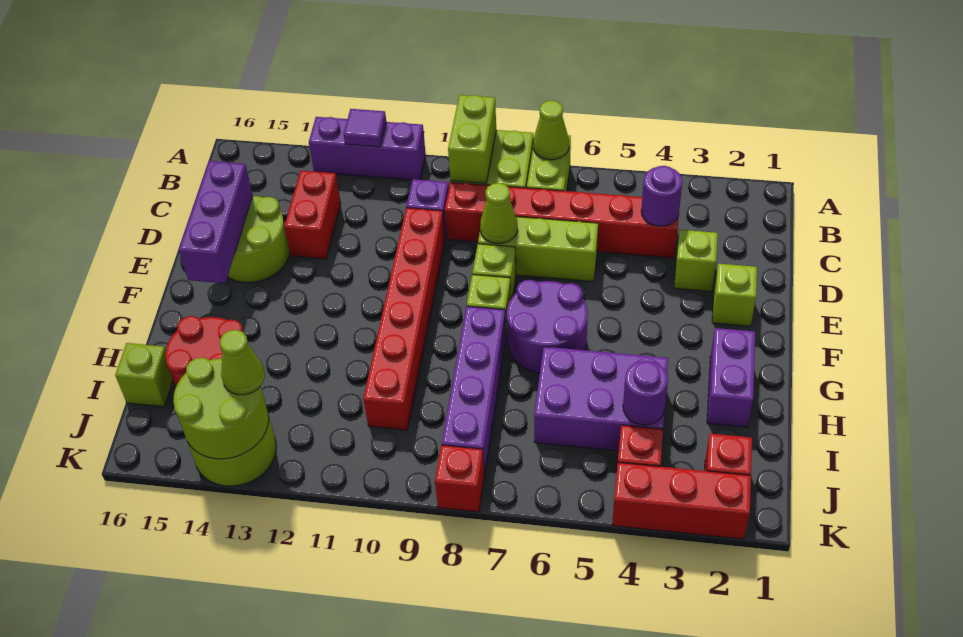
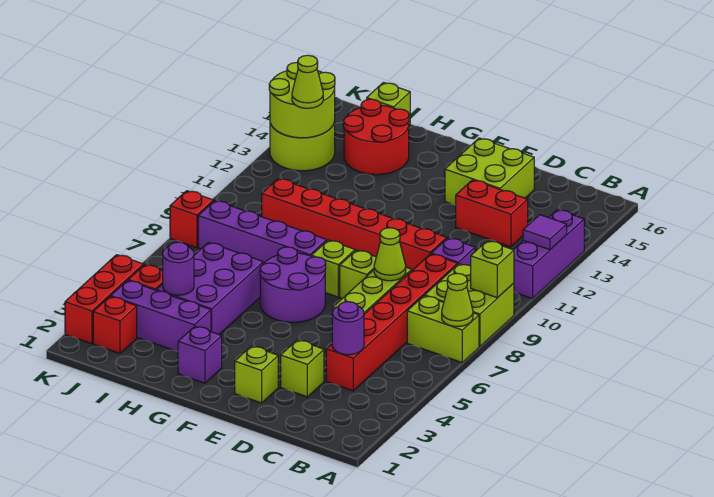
lime brick A9:B9 level 2 -> lime brick A9 level 2
lime round brick D14:E15 level 1 -> lime brick D14:E15 level 1
purple brick D15:F15 level 2 -> purple brick H3:J3 level 1
purple brick G2:H2 level 1 -> purple brick G2 level 1

